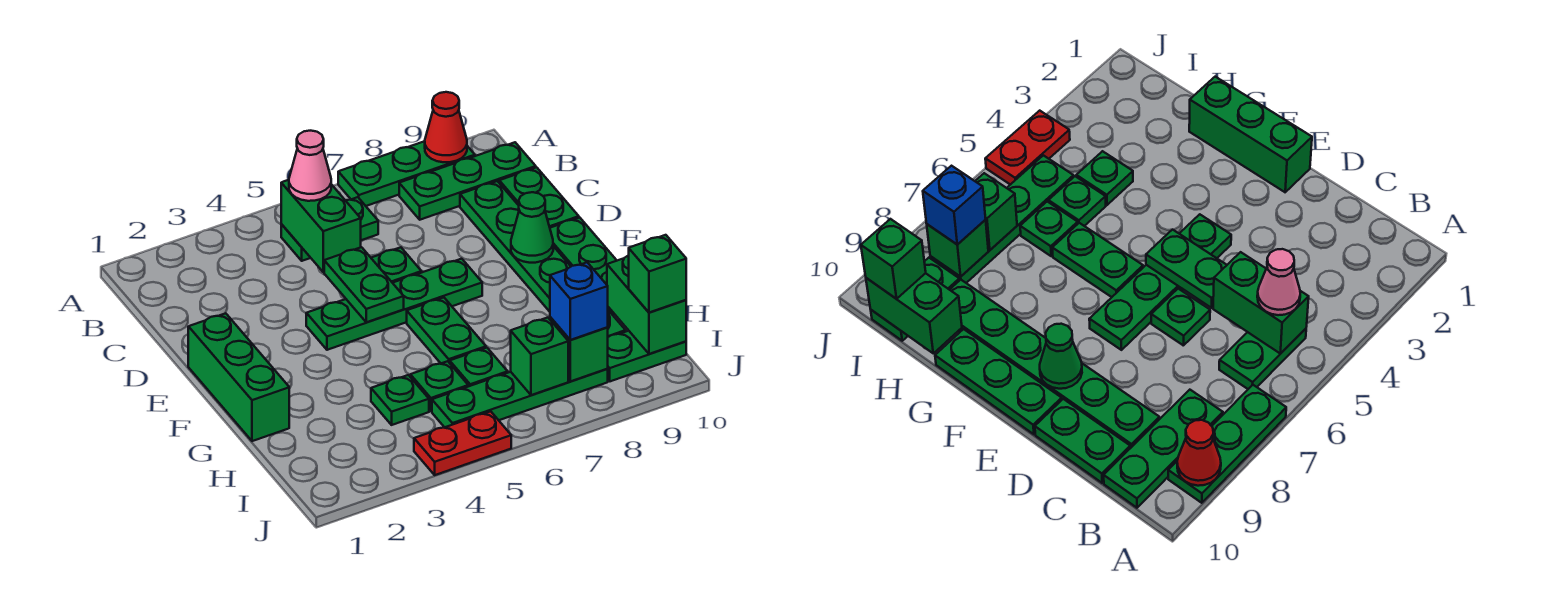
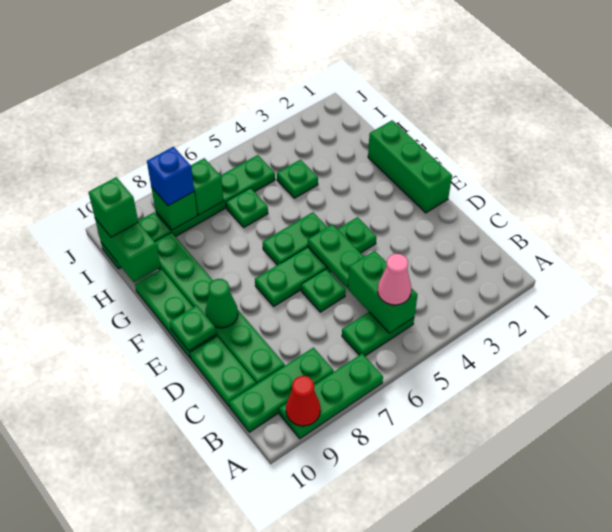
green plate F6:G6 level 1 -> green plate F5:F6 level 1
green plate H5 level 1 -> green plate E10 level 2
red plate J4:J5 level 1 -> none

